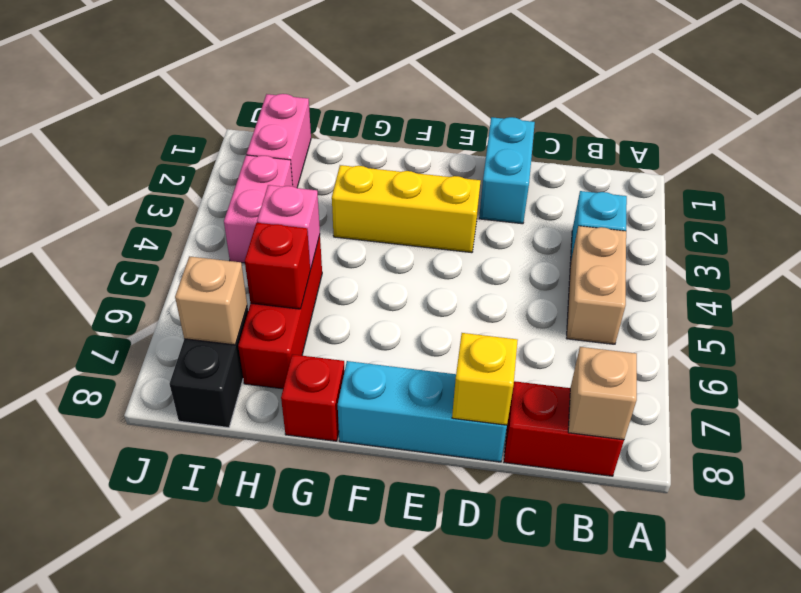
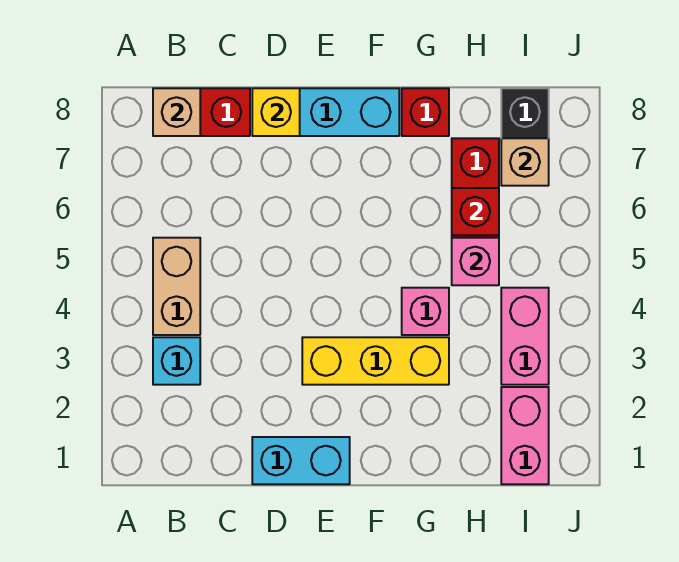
cyan brick D1:D2 level 1 -> cyan brick D1:E1 level 1
none -> pink brick G4 level 1

